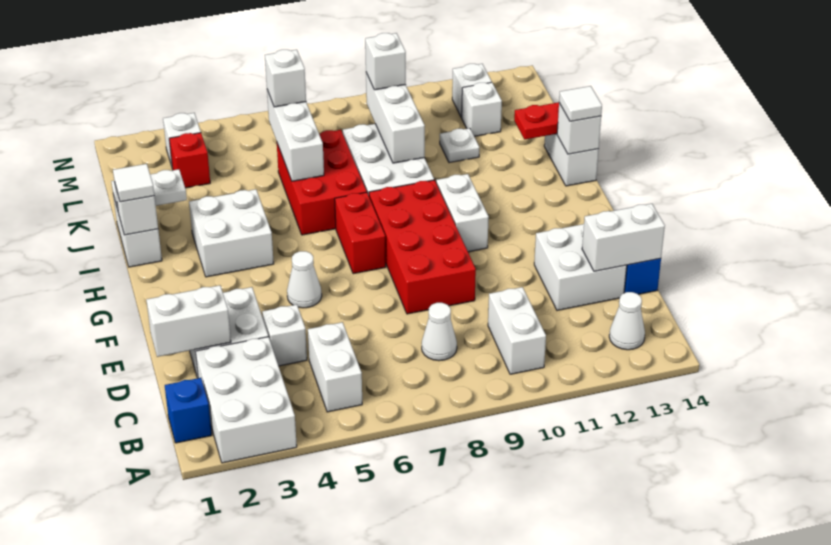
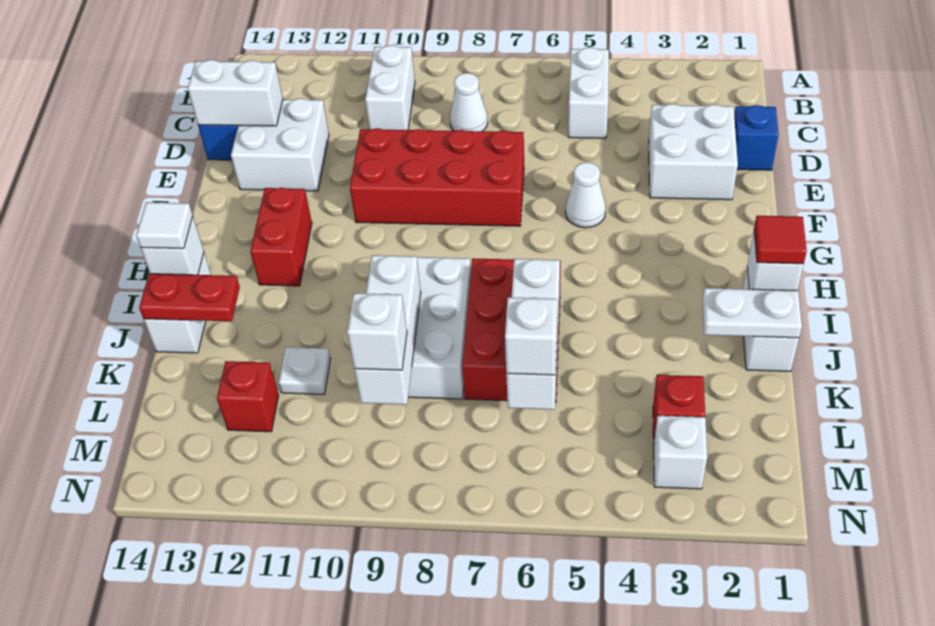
white brick A2:C3 level 1 -> none
blue brick B1 level 1 -> blue brick D1 level 1
white cone B13 level 1 -> none
white brick D1:D2 level 2 -> none
white brick D4 level 1 -> none
red brick E8:H9 level 1 -> red brick E7:F10 level 1
red brick G7:H7 level 1 -> red brick G12:H12 level 1
white brick G10:H10 level 1 -> none
white brick H3:I4 level 1 -> none
white tile I1 level 3 -> red tile I1 level 3
white brick L12 level 1 -> red brick L12 level 1
white brick M12 level 1 -> none

